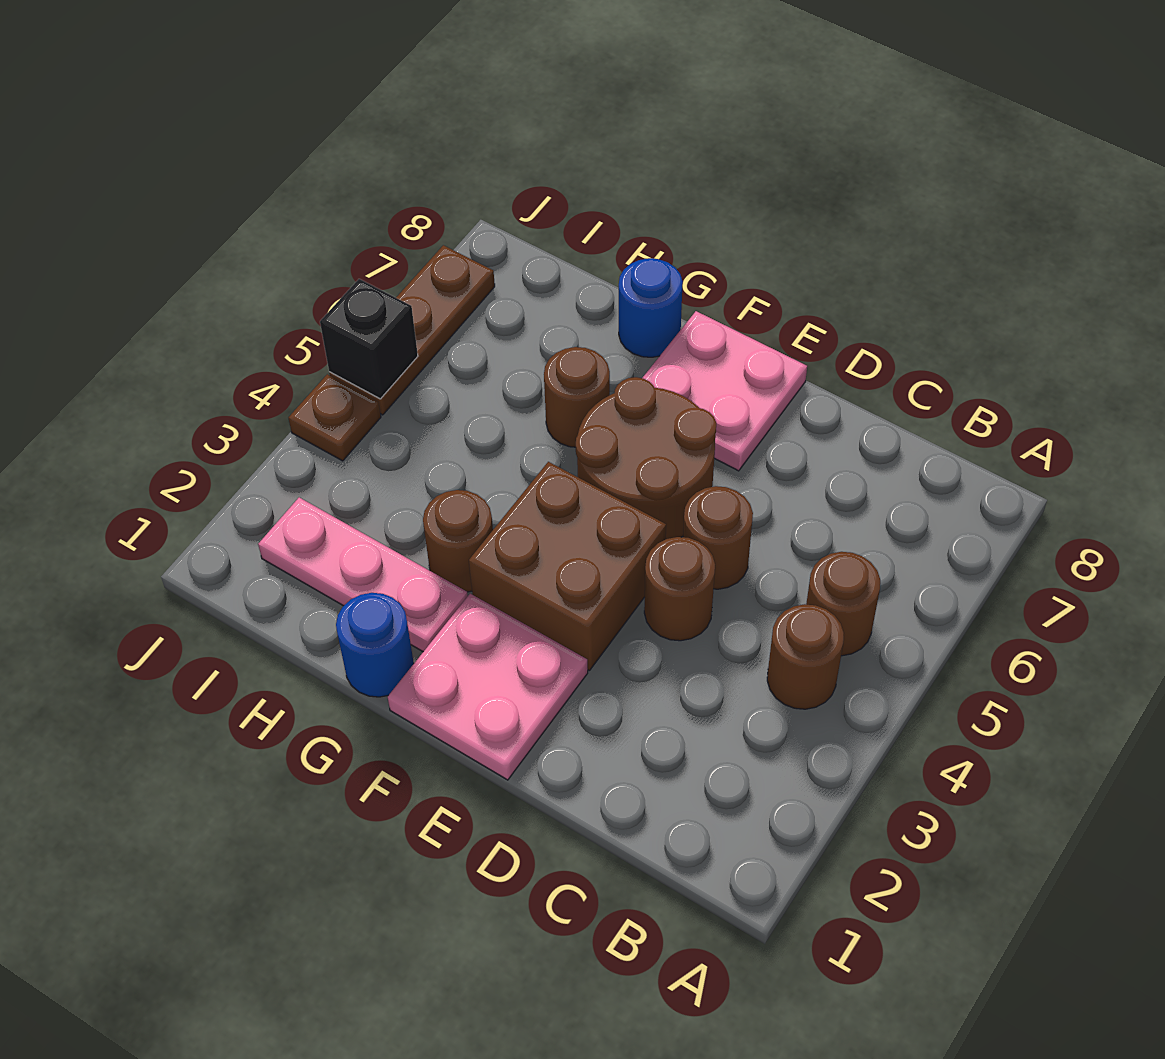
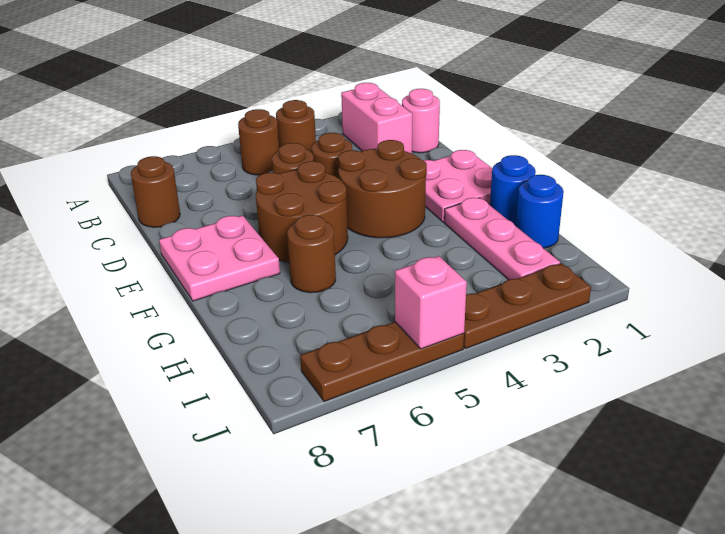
none -> pink brick B2:C2 level 1
none -> pink round brick C1 level 1
brown brick E3:F4 level 1 -> brown round brick E3:F4 level 1
brown round brick G3 level 1 -> brown round brick C8 level 1
blue round brick G8 level 1 -> blue round brick H1 level 1
brown plate J4 level 1 -> brown plate J2:J4 level 1
black brick J5 level 2 -> pink brick J5 level 2

